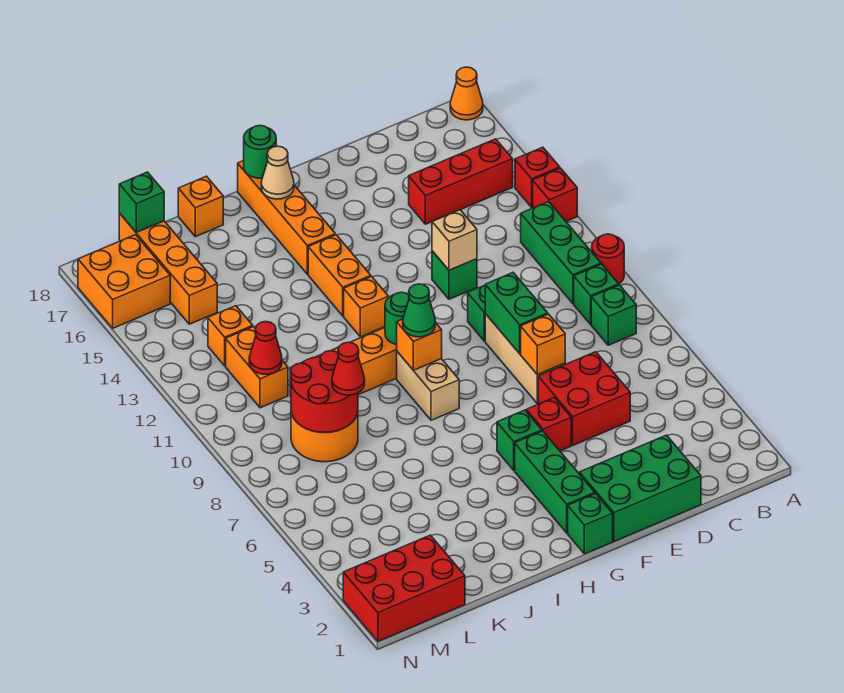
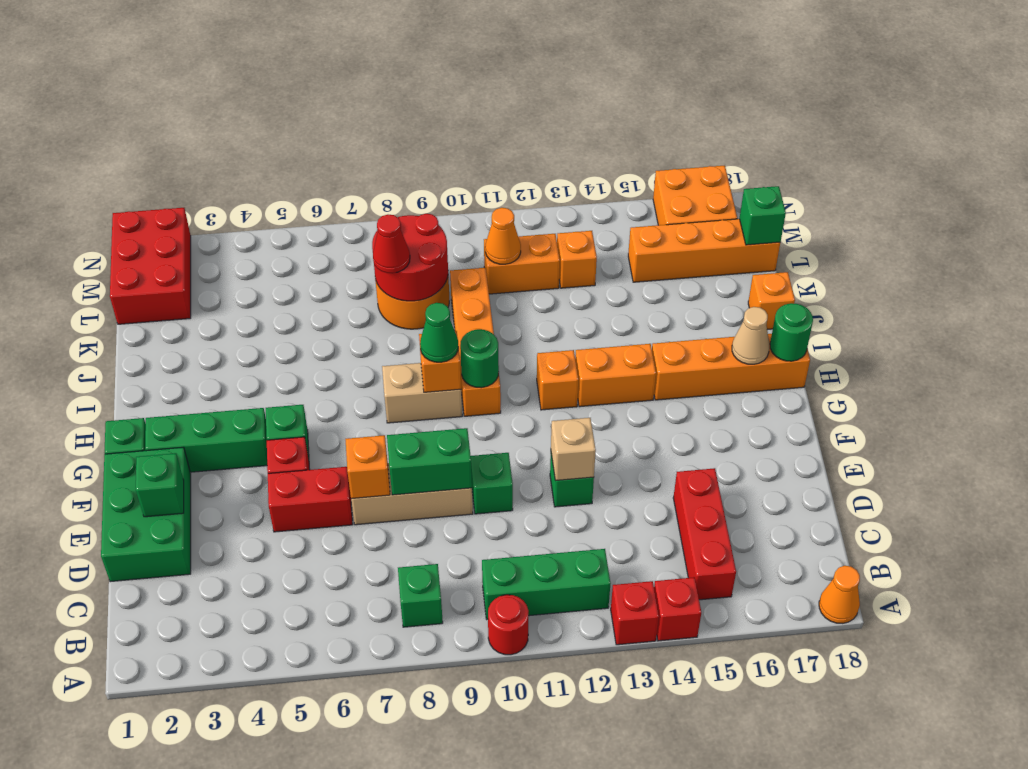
green brick B9 level 1 -> green brick E2 level 2
red brick D5:E6 level 1 -> red brick E5:E6 level 1
red cone L11 level 2 -> orange cone L11 level 2

